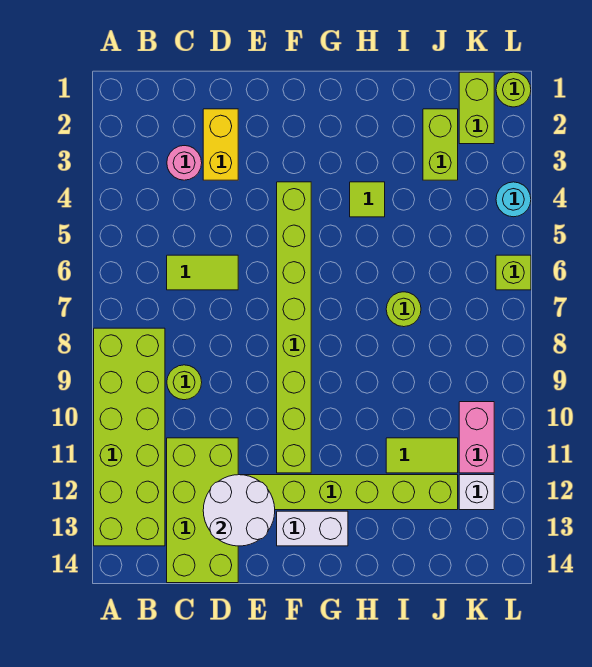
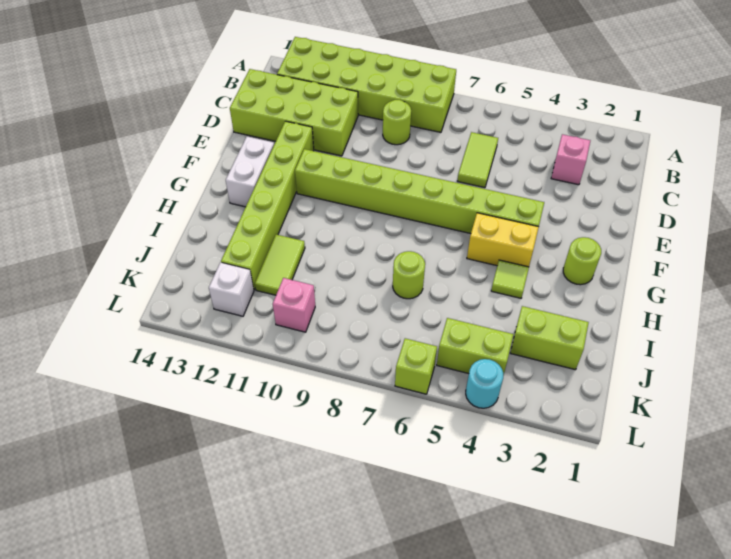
pink round brick C3 level 1 -> pink brick C3 level 1
yellow brick D2:D3 level 1 -> yellow brick G4:G5 level 1
white round brick D12:E13 level 2 -> none
lime brick K1:K2 level 1 -> lime brick K4:K5 level 1
pink brick K10:K11 level 1 -> pink brick K10 level 1
lime round brick L1 level 1 -> lime round brick G2 level 1

